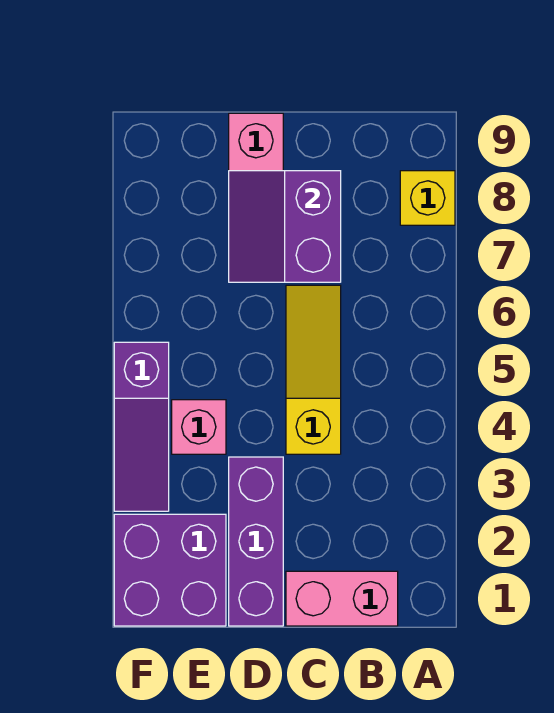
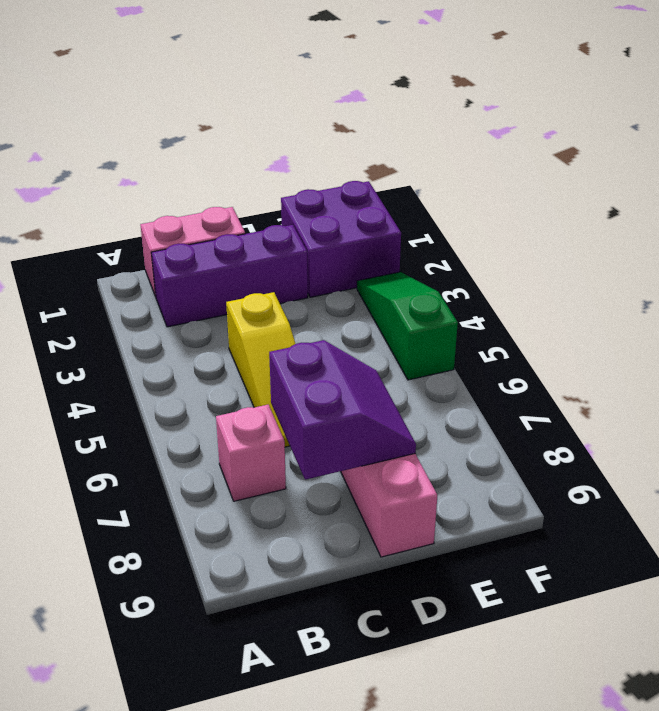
yellow brick A8 level 1 -> none
purple brick D1:D3 level 1 -> purple brick B2:D2 level 1
pink brick E4 level 1 -> pink brick B7 level 1
purple slope F3:F5 level 1 top 5 -> green slope F3:F5 level 1 top 5

